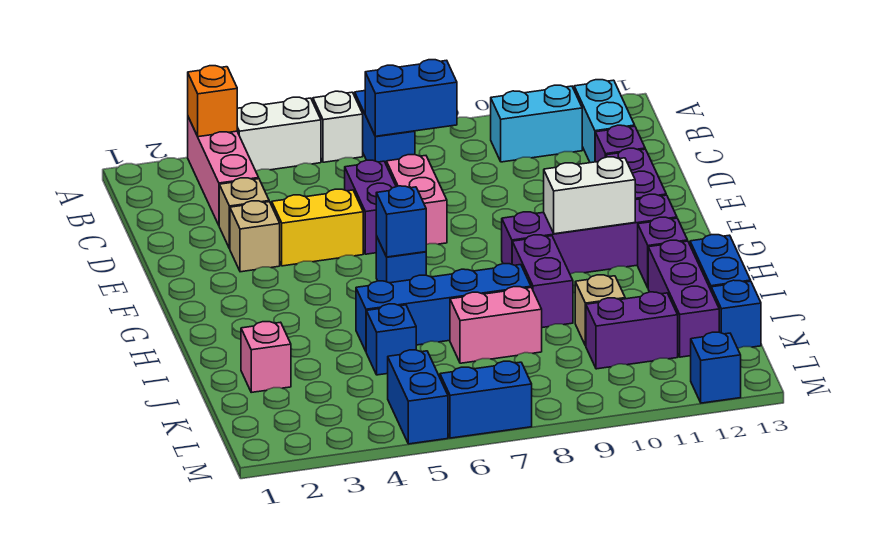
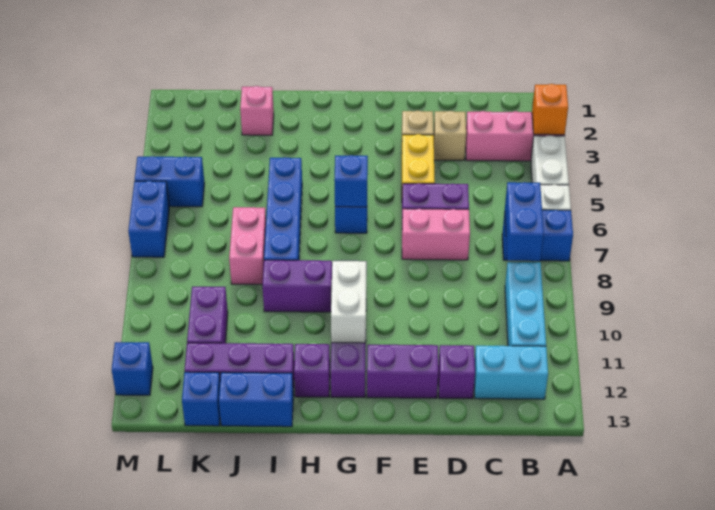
cyan brick B10:B11 level 1 -> cyan brick B9:B11 level 1
blue brick J5 level 1 -> none
tan brick J10 level 1 -> none

